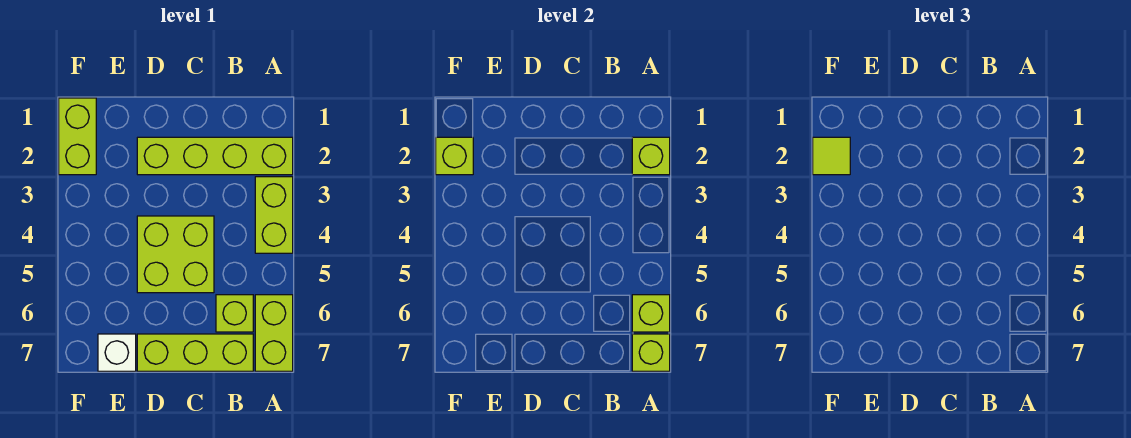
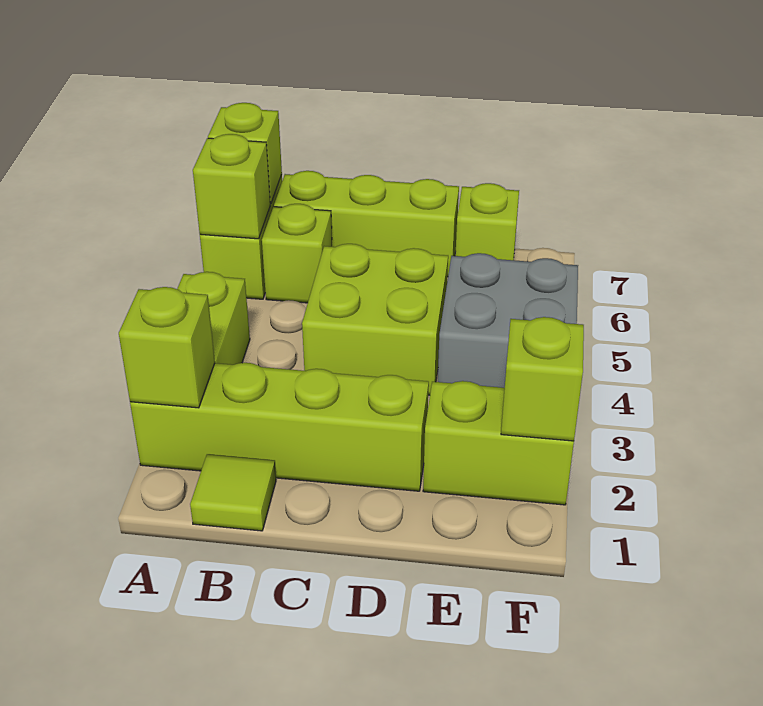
none -> grey brick E4:F5 level 1
white brick E7 level 1 -> lime brick E7 level 1
lime brick F1:F2 level 1 -> lime brick E2:F2 level 1
lime tile F2 level 3 -> lime tile B1 level 1

